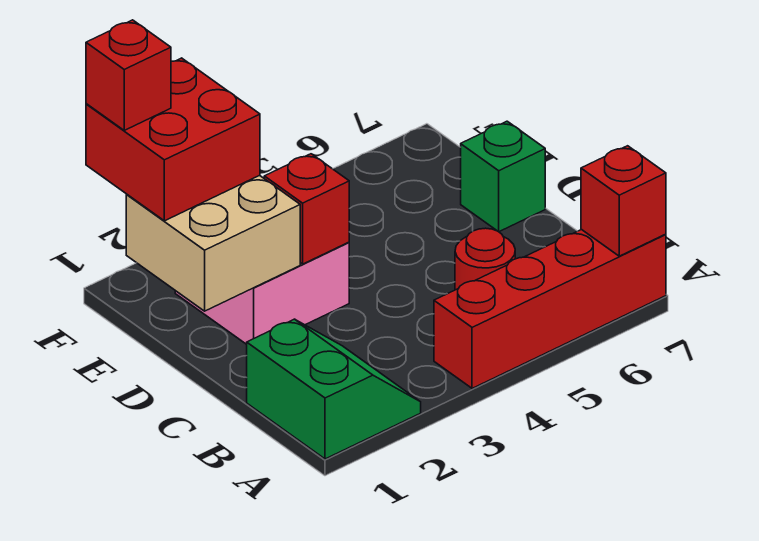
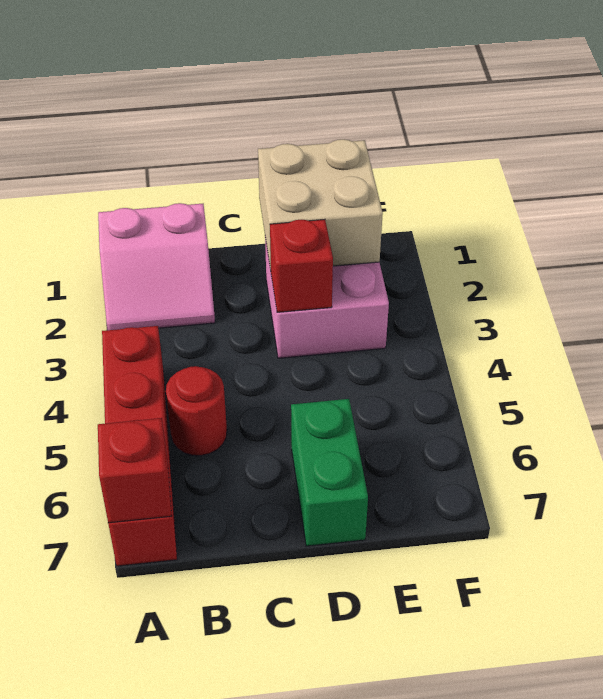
green slope A1:B2 level 1 top 1 -> pink slope A1:B2 level 1 top 1
green brick D7 level 1 -> green brick D6:D7 level 1
red brick E1:F2 level 3 -> none
red brick F1 level 4 -> none

